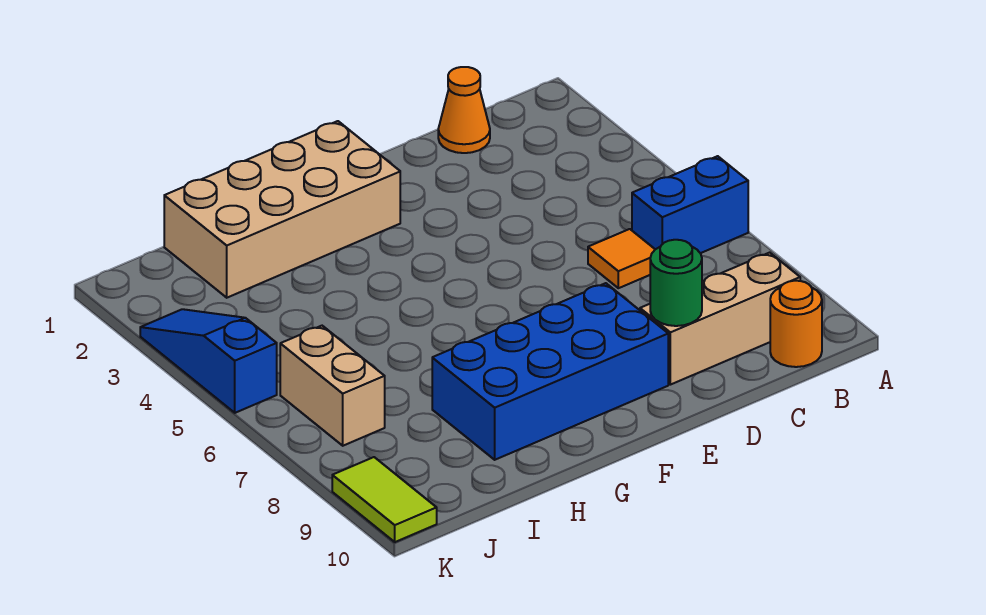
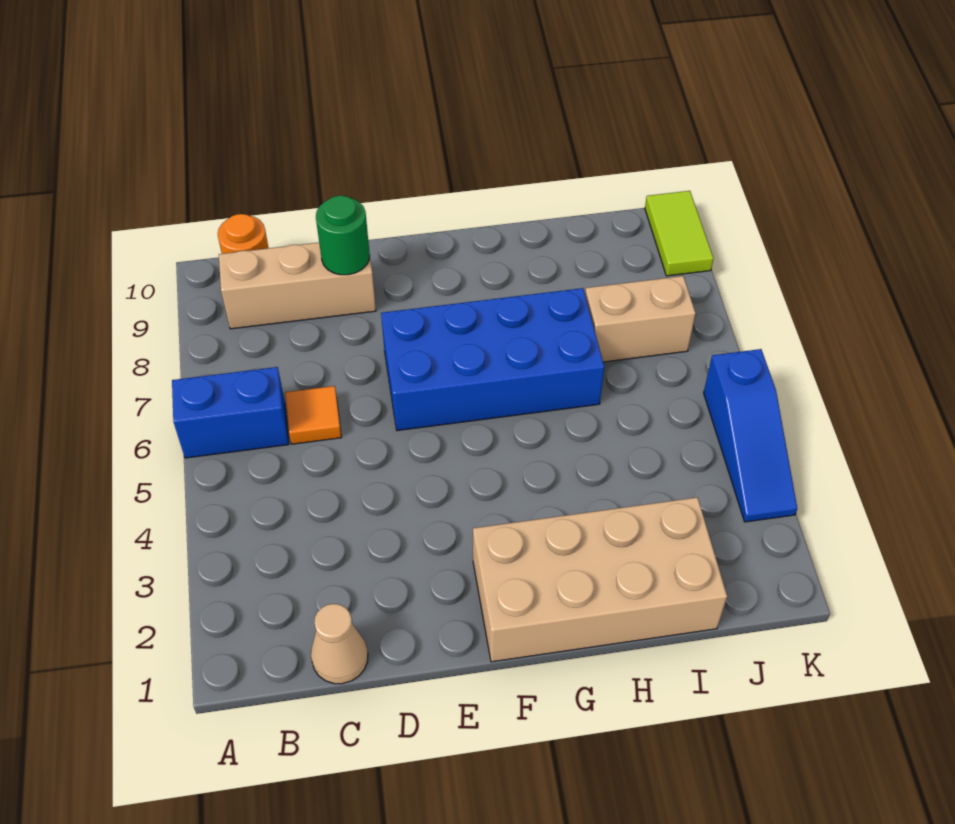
orange cone C1 level 1 -> tan cone C1 level 1
blue brick E8:H9 level 1 -> blue brick E6:H7 level 1
tan brick J6:J7 level 1 -> tan brick I7:J7 level 1

